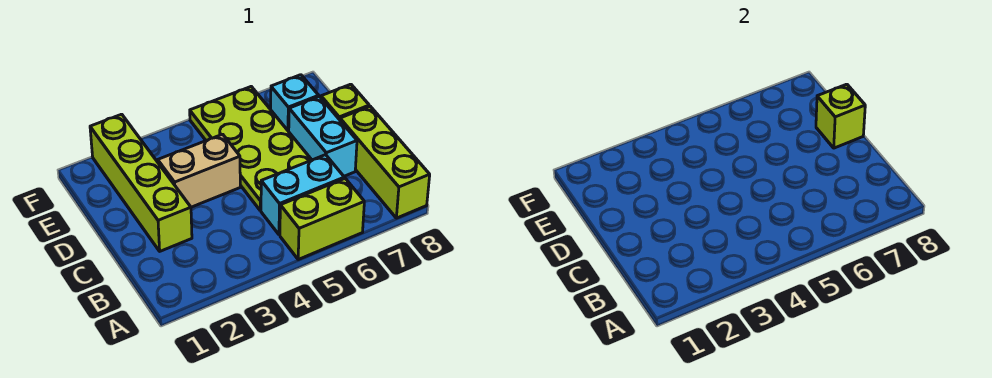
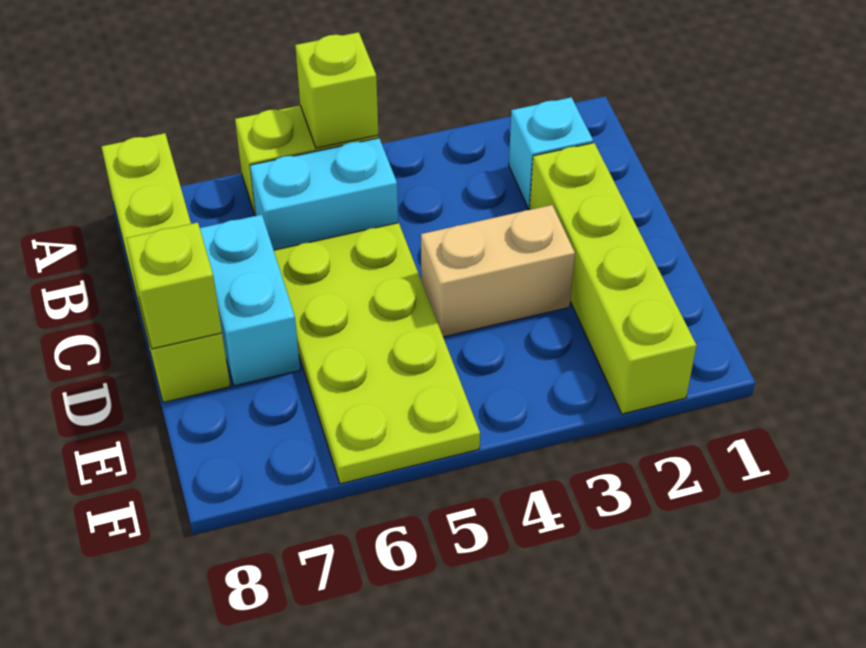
none -> lime brick A5 level 2
cyan brick E7 level 1 -> cyan brick B2 level 1

